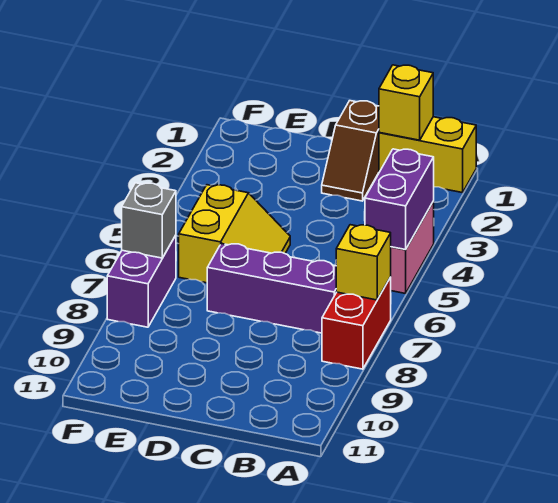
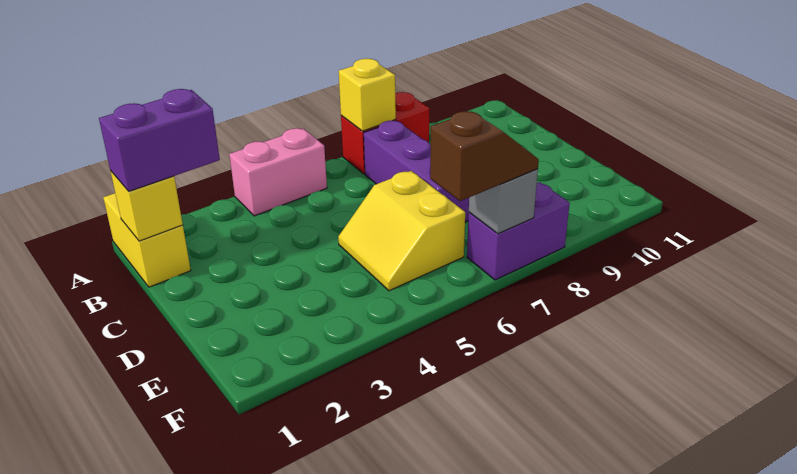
purple brick A4:A5 level 2 -> purple brick B1:B2 level 3
brown slope C1:C2 level 1 top 1 -> brown slope F6:F7 level 3 top 6
yellow slope D5:E6 level 1 top E -> yellow slope D5:E6 level 1 top 6

